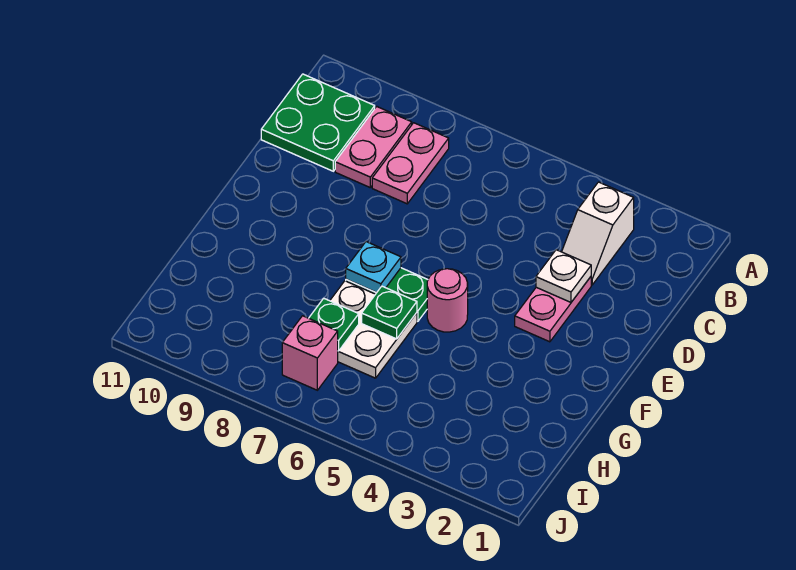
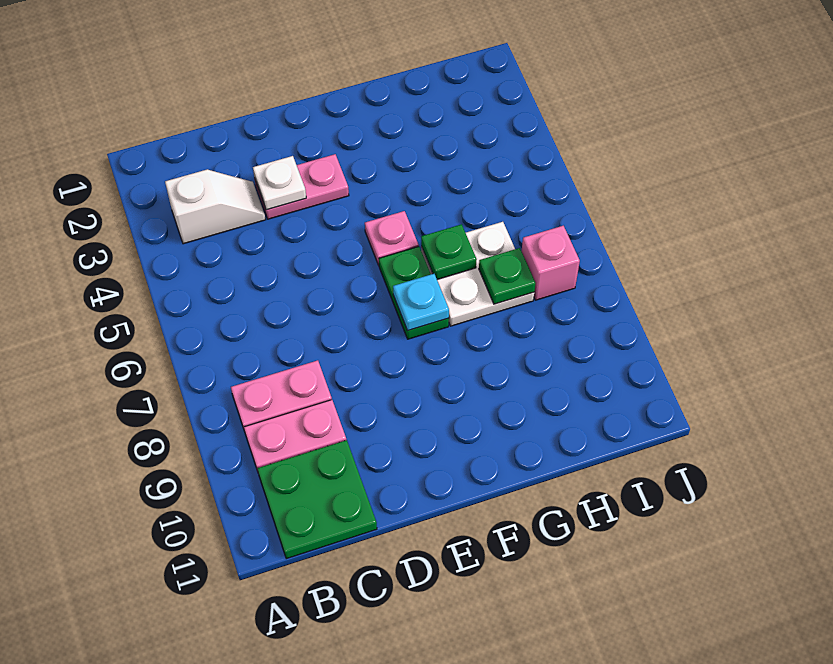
pink round brick F5 level 1 -> pink plate F5 level 1

